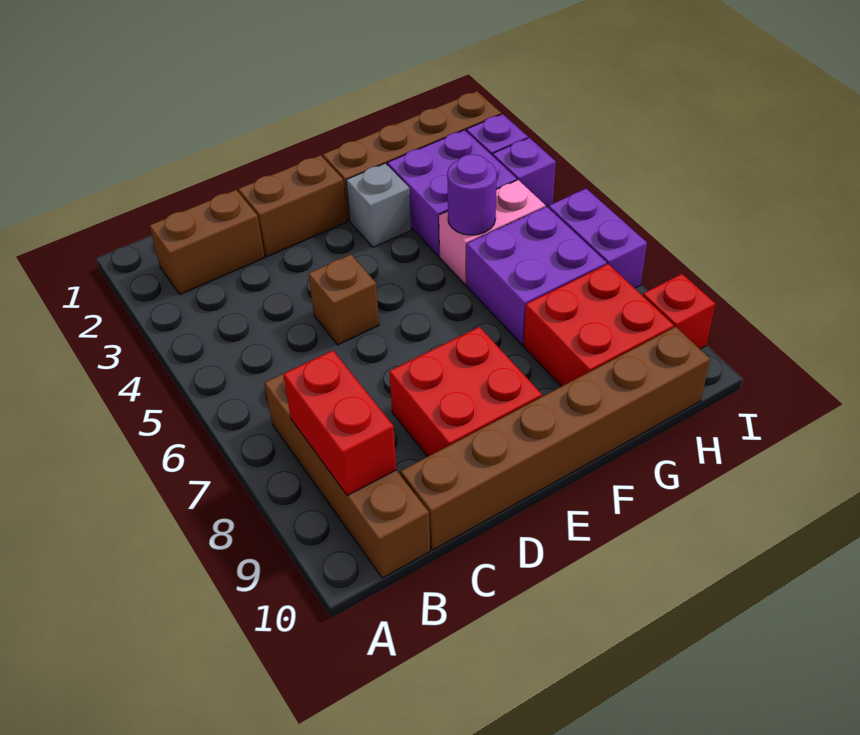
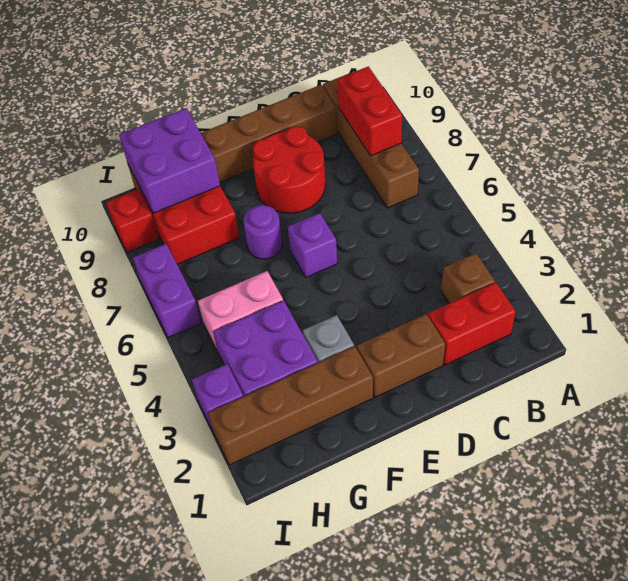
brown brick B2:C2 level 1 -> red brick B2:C2 level 1
brown brick D5 level 1 -> brown brick B3 level 1
red brick D8:E9 level 1 -> red round brick D8:E9 level 1
purple round brick G5 level 2 -> purple round brick F7 level 1
purple brick G6:H7 level 1 -> purple brick G9:H10 level 2
purple brick I4 level 1 -> purple brick E6 level 1

